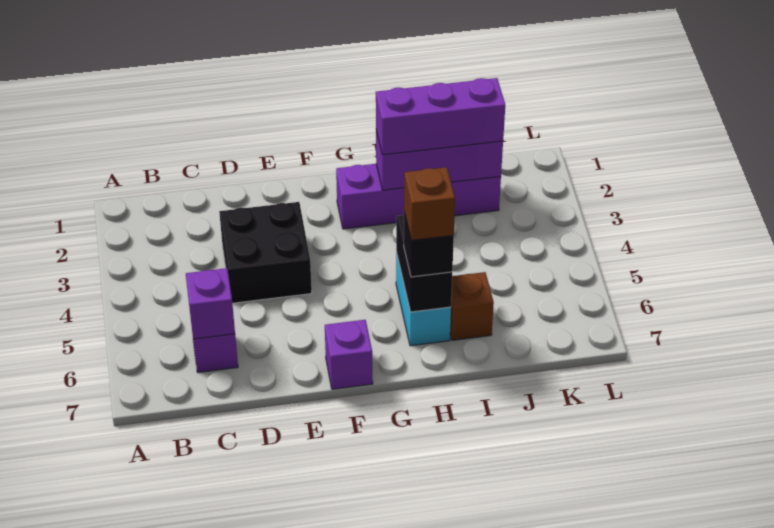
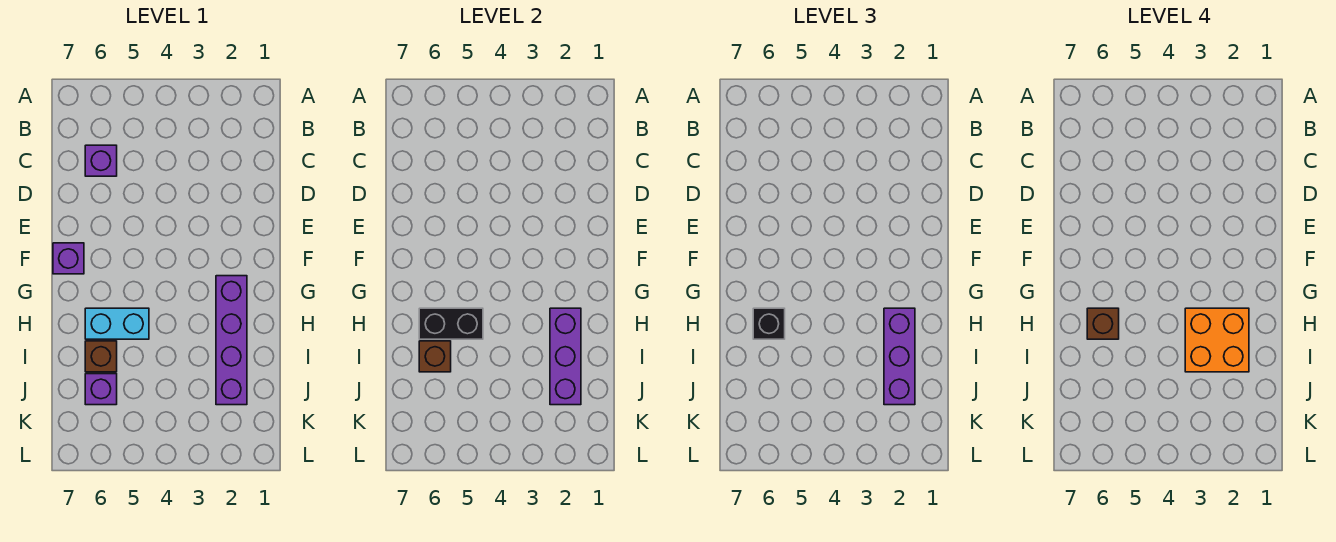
purple brick C6 level 2 -> purple brick J6 level 1
black brick D3:E4 level 1 -> none
none -> orange brick H2:I3 level 4
none -> brown brick I6 level 2

